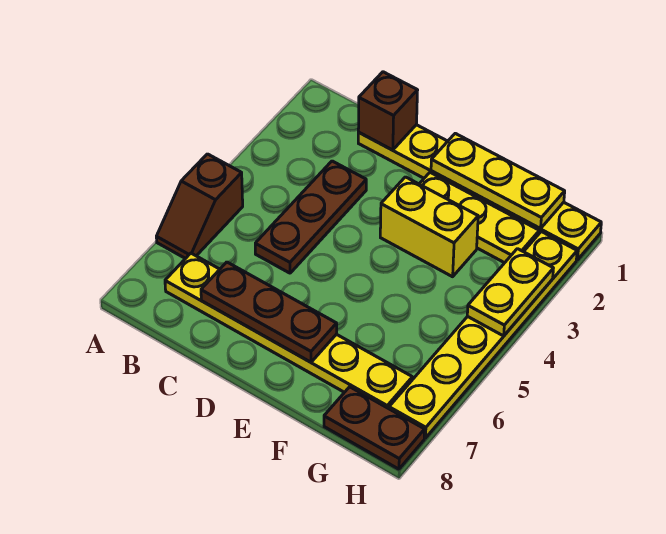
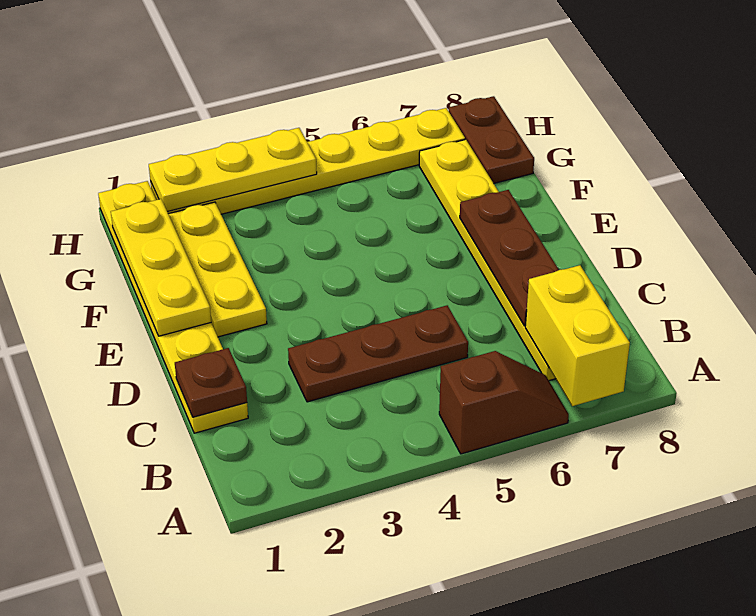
brown brick C1 level 2 -> brown plate C1 level 2
yellow brick E3:F3 level 1 -> yellow brick A7:B7 level 2
yellow plate H3:H4 level 2 -> yellow plate H2:H4 level 2

